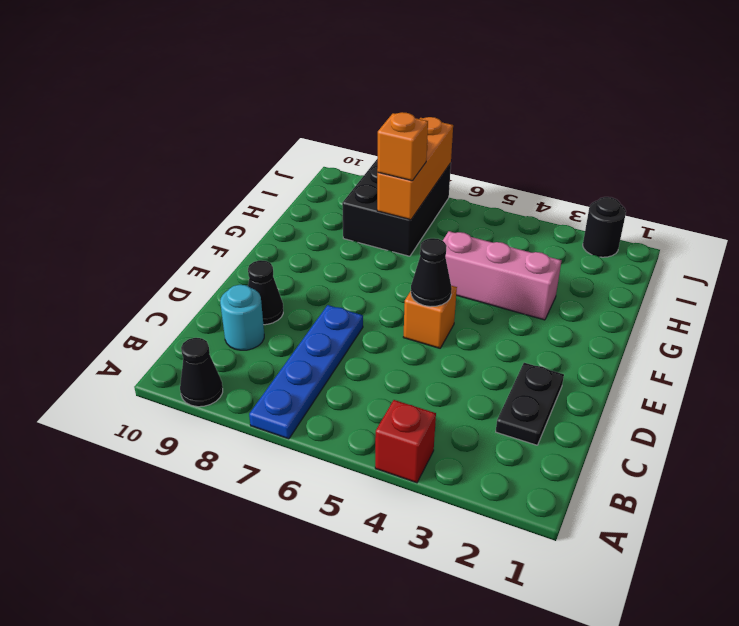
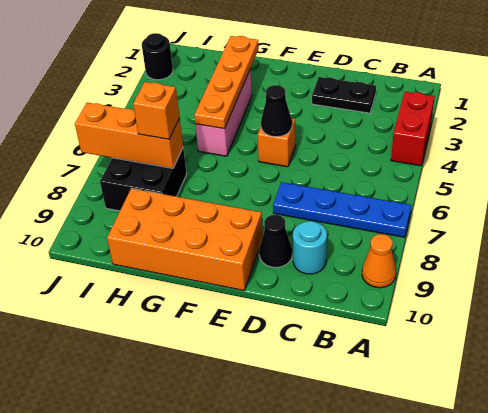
red brick A4 level 1 -> red brick A3:A4 level 1
black cone A9 level 1 -> orange cone A9 level 1
none -> orange brick E9:H10 level 1
none -> orange plate G2:G5 level 2
black brick H7:J8 level 1 -> black brick H7:I8 level 1

